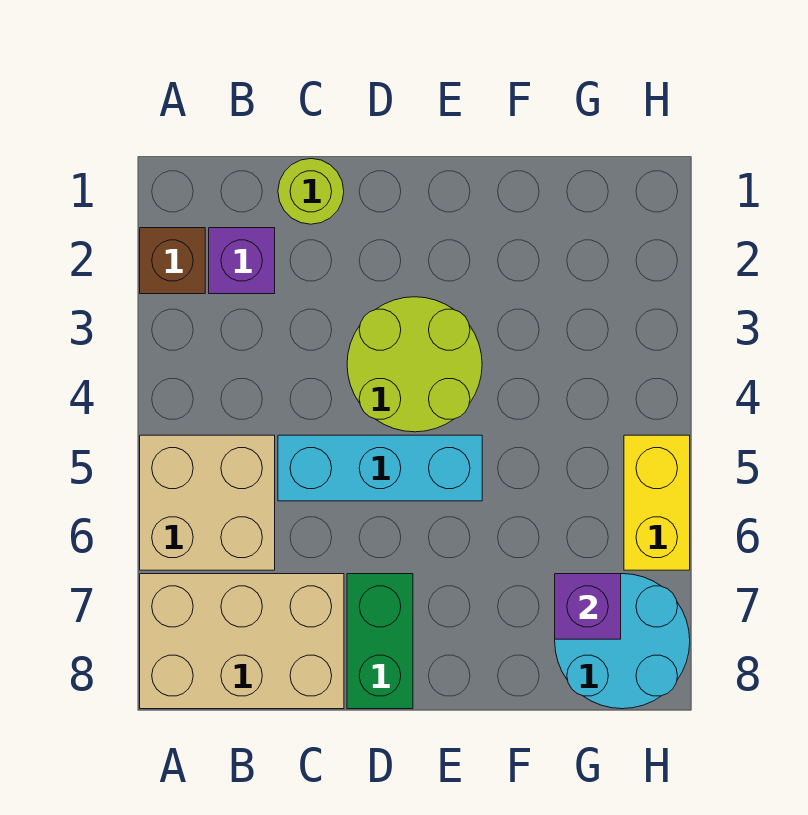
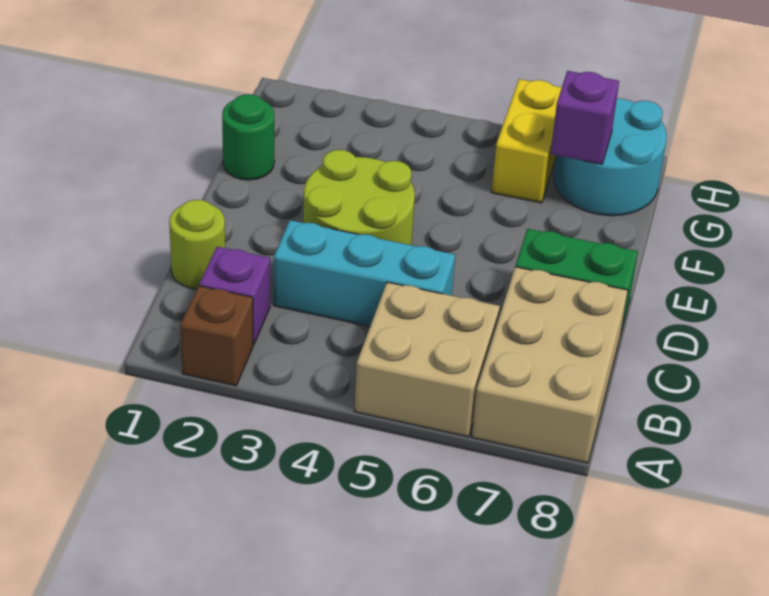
cyan brick C5:E5 level 1 -> cyan brick C3:C5 level 1
none -> green round brick F1 level 1
yellow brick H5:H6 level 1 -> yellow brick G6:H6 level 1

